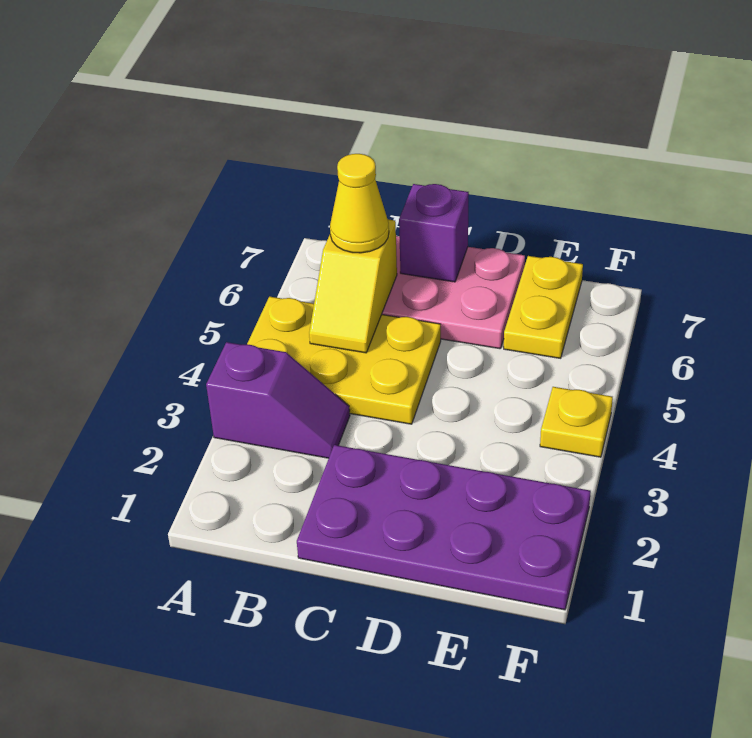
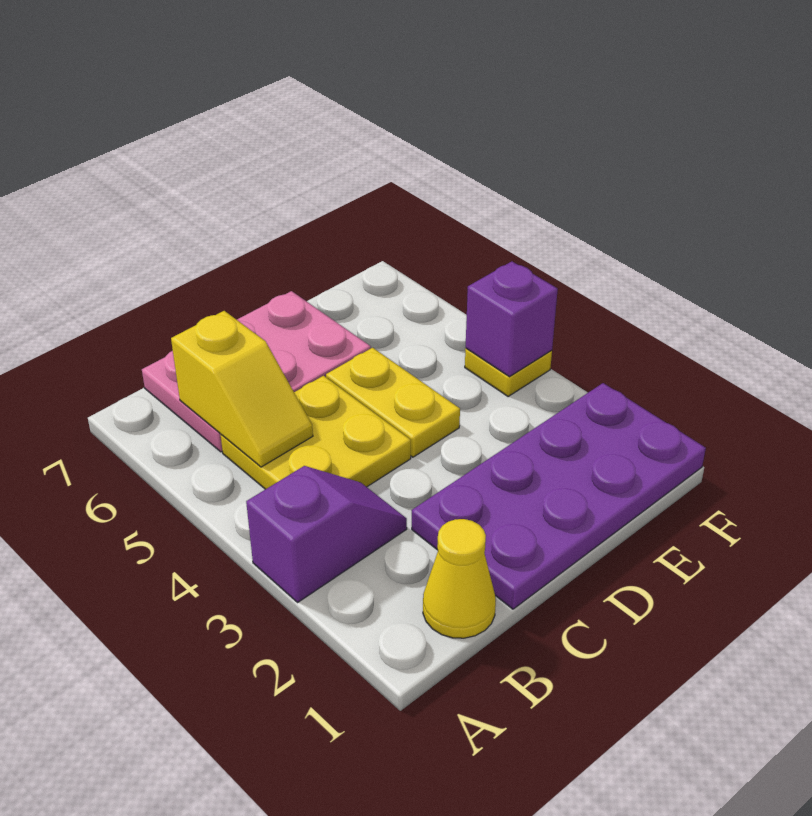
yellow plate A4:C5 level 1 -> yellow plate B4:C5 level 1
yellow cone B6 level 3 -> yellow cone B1 level 1
purple brick C7 level 2 -> purple brick F4 level 2
yellow plate E6:E7 level 1 -> yellow plate D4:D5 level 1

